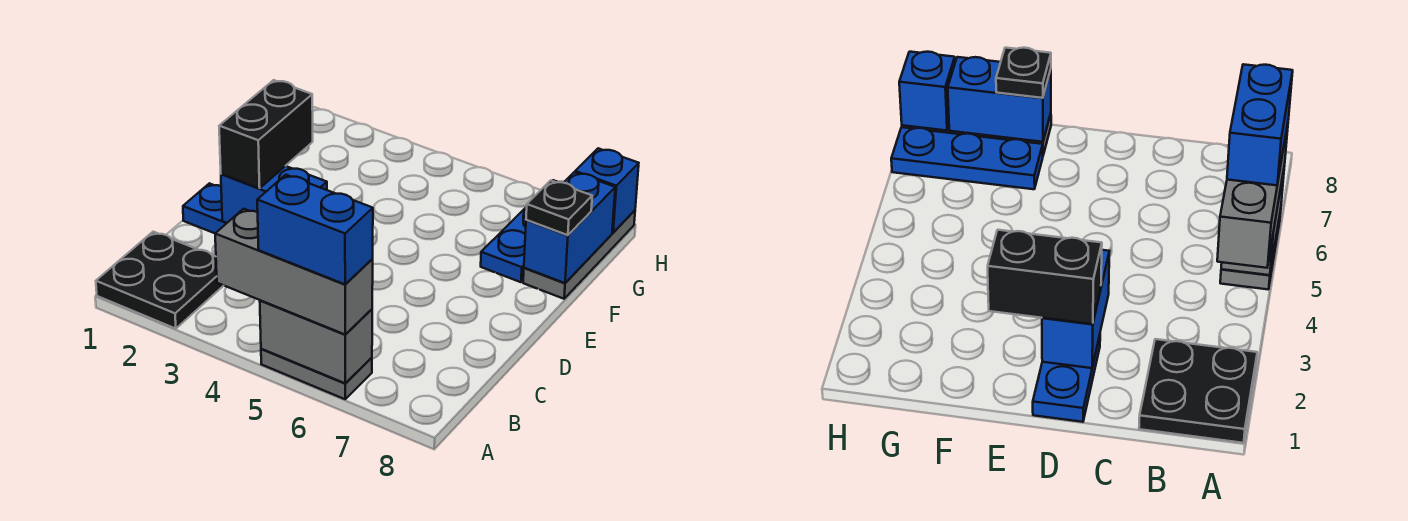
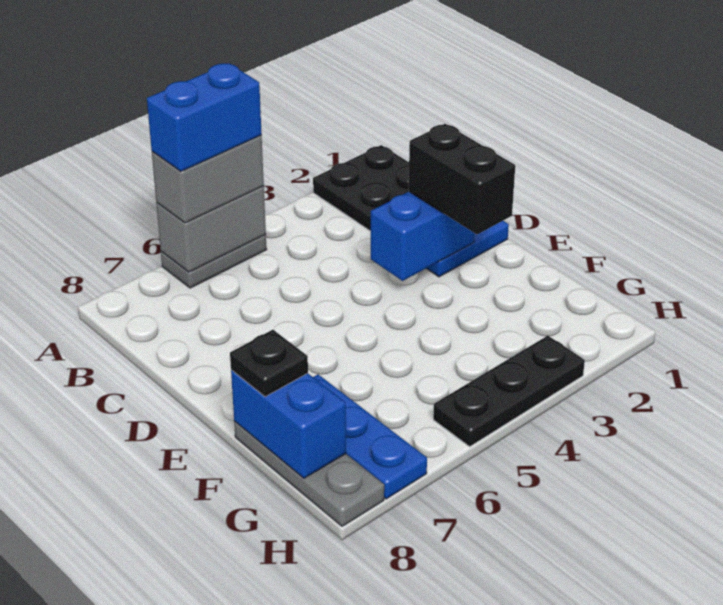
grey brick A4:A6 level 3 -> grey brick A5:A6 level 3
none -> black plate H3:H5 level 1
blue brick H8 level 2 -> none

